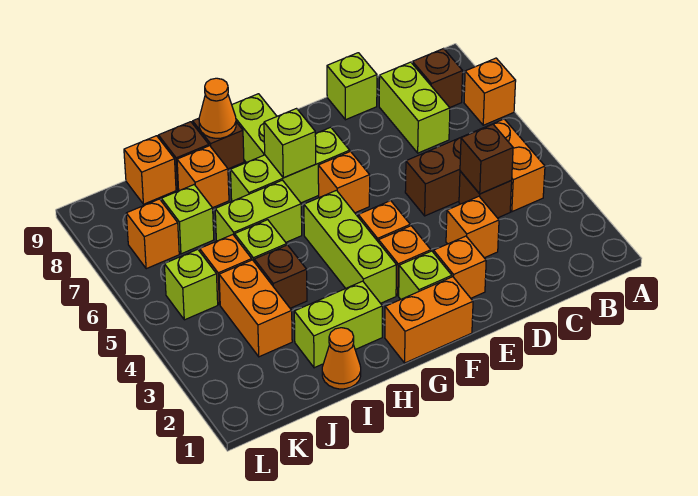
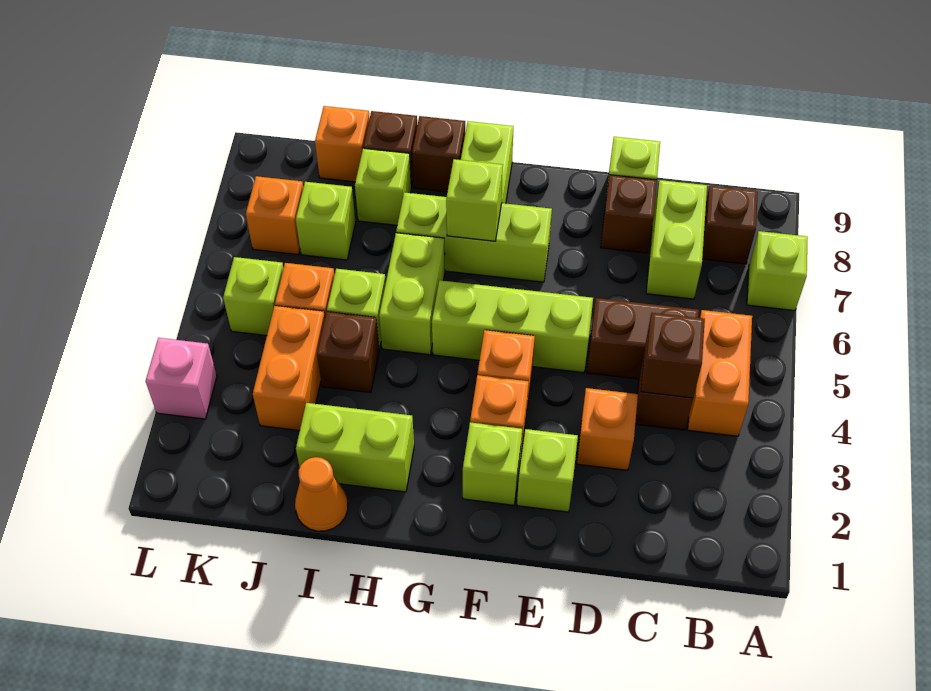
orange brick A7 level 1 -> lime brick A7 level 1
none -> brown brick D8 level 1
orange brick E2 level 1 -> lime brick E2 level 1
orange brick F1:G1 level 1 -> none
orange brick F6 level 1 -> none
lime brick G3:G5 level 1 -> lime brick E5:G5 level 1
lime brick H6:I6 level 1 -> lime brick H5:H6 level 1
orange cone H9 level 2 -> none
orange brick I8 level 1 -> lime brick I8 level 1
none -> pink brick L3 level 1

